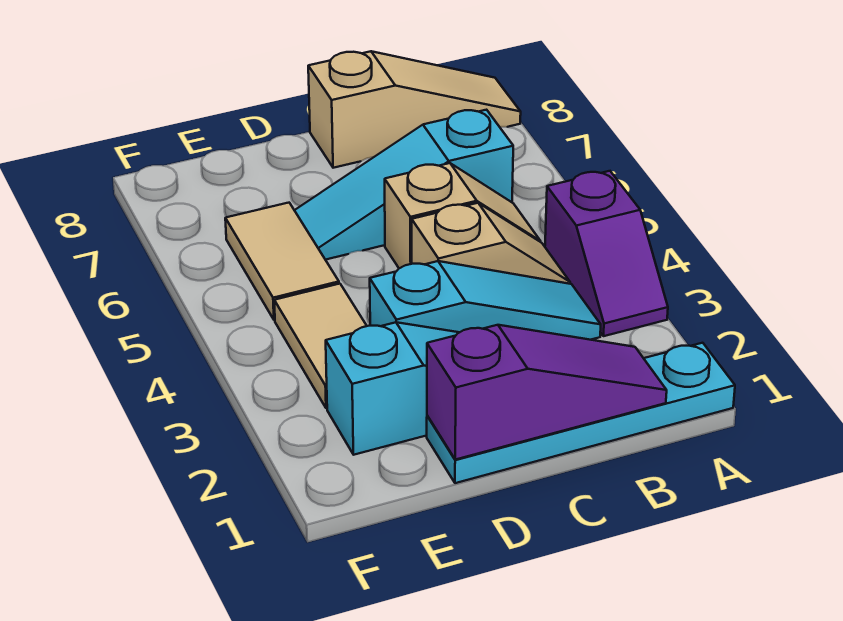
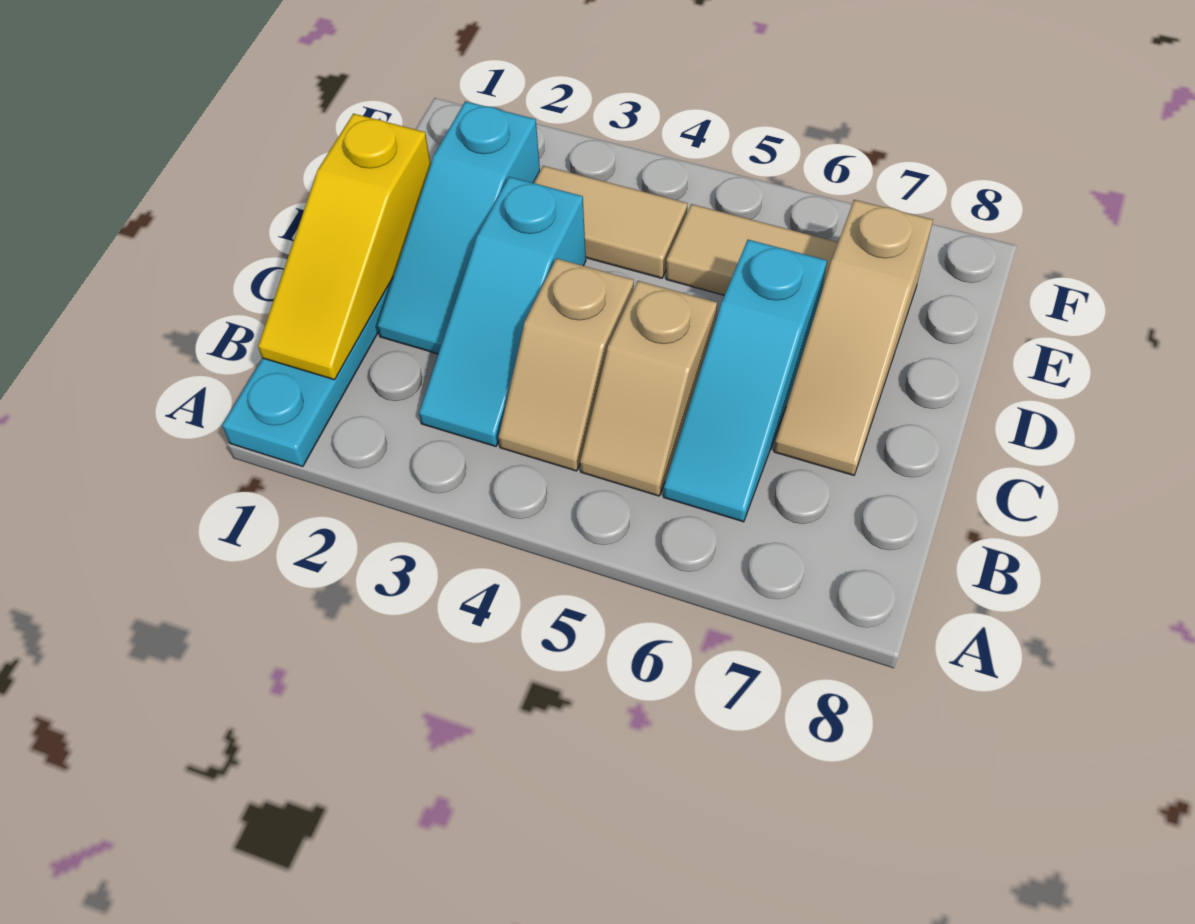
purple slope A3:A4 level 1 top 4 -> none
tan slope A8:C8 level 1 top C -> tan slope C7:E7 level 1 top E
purple slope B1:D1 level 2 top D -> yellow slope B1:D1 level 2 top D
cyan slope B6:D6 level 1 top B -> cyan slope B6:D6 level 1 top D

